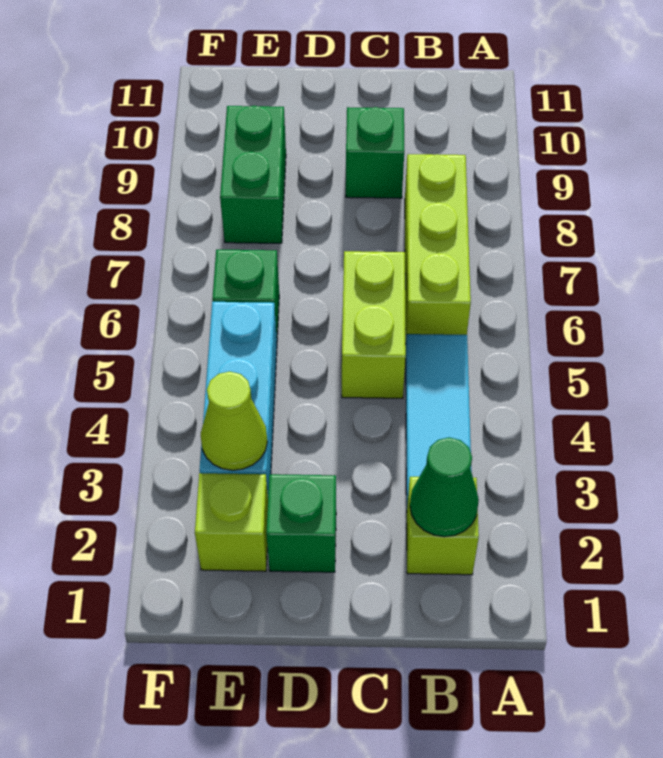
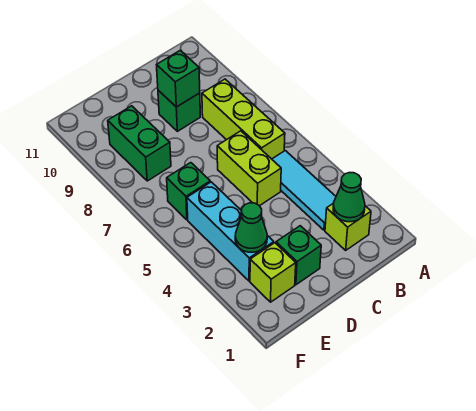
none -> green brick C9 level 2
lime cone E3 level 2 -> green cone E3 level 2

